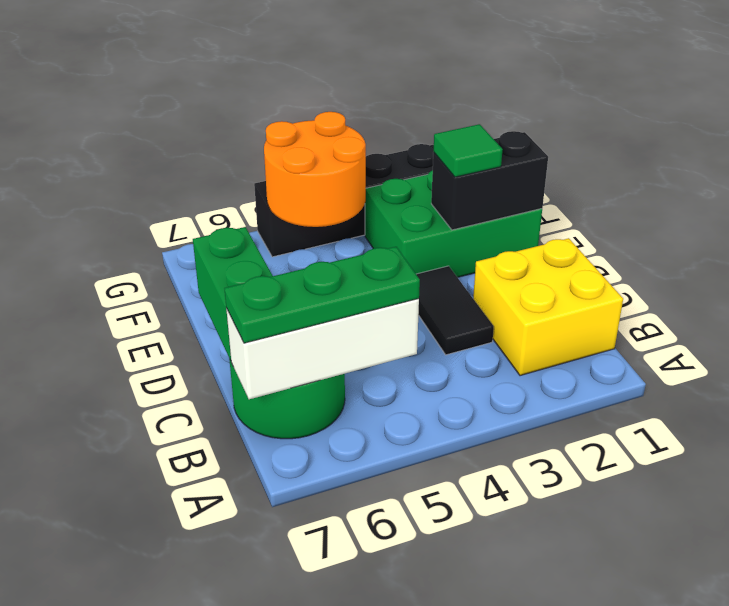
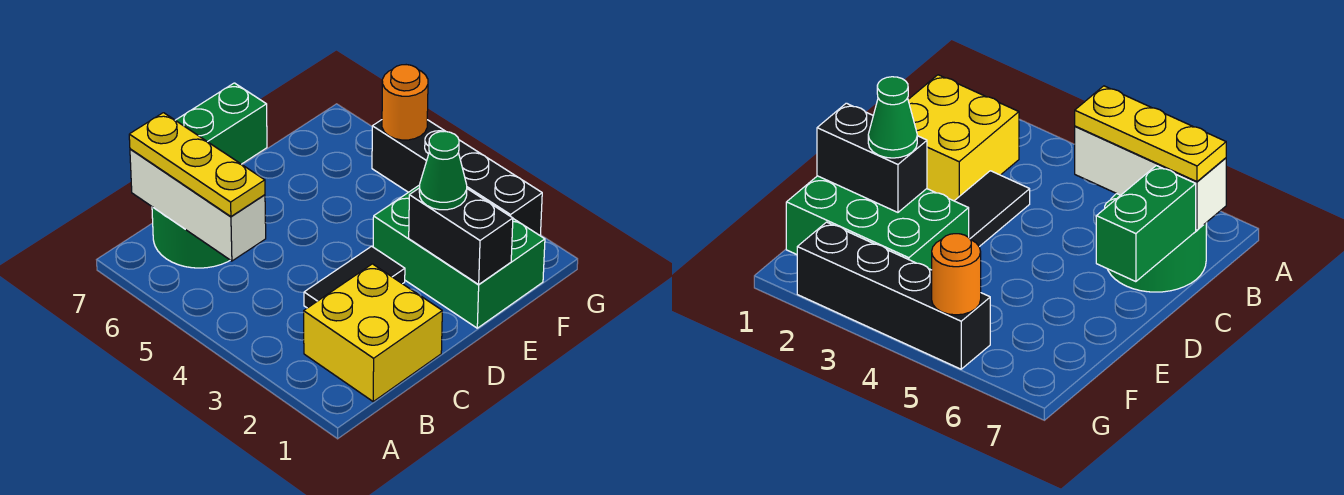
green plate B5:B7 level 3 -> yellow plate B5:B7 level 3
green tile E2 level 3 -> green cone E2 level 3
orange round brick F4:G5 level 2 -> orange round brick G5 level 2

